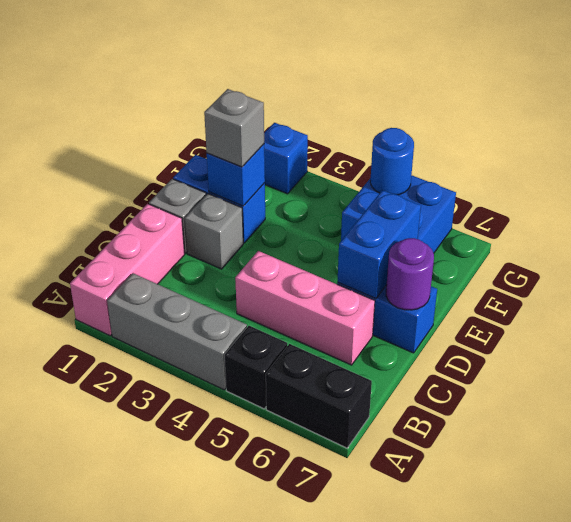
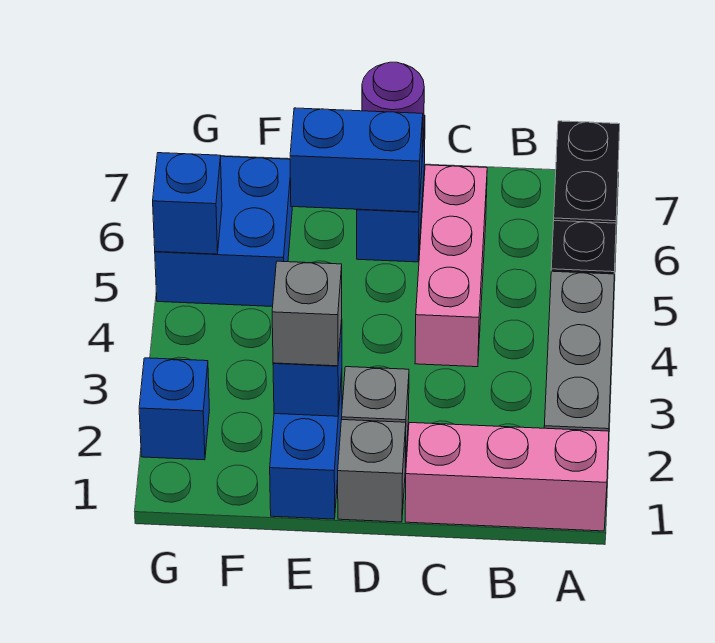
blue round brick G5 level 2 -> blue brick G5 level 2

